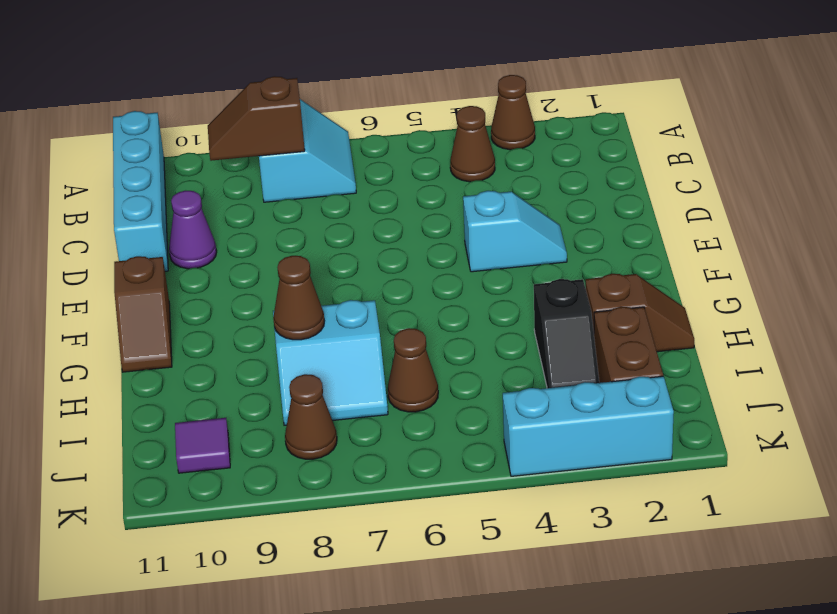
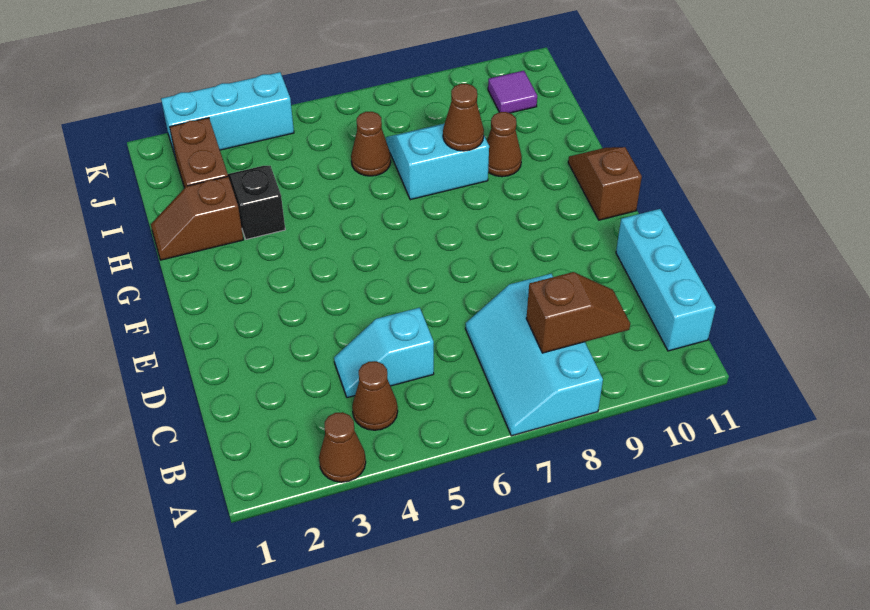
cyan slope A7:B8 level 1 top 8 -> cyan slope A7:C8 level 1 top 8
cyan brick A11:D11 level 1 -> cyan brick B11:D11 level 1
purple cone D10 level 1 -> none
cyan slope E3:E4 level 1 top 4 -> cyan slope C4:C5 level 1 top 5
brown cone J8 level 1 -> brown cone H9 level 1

